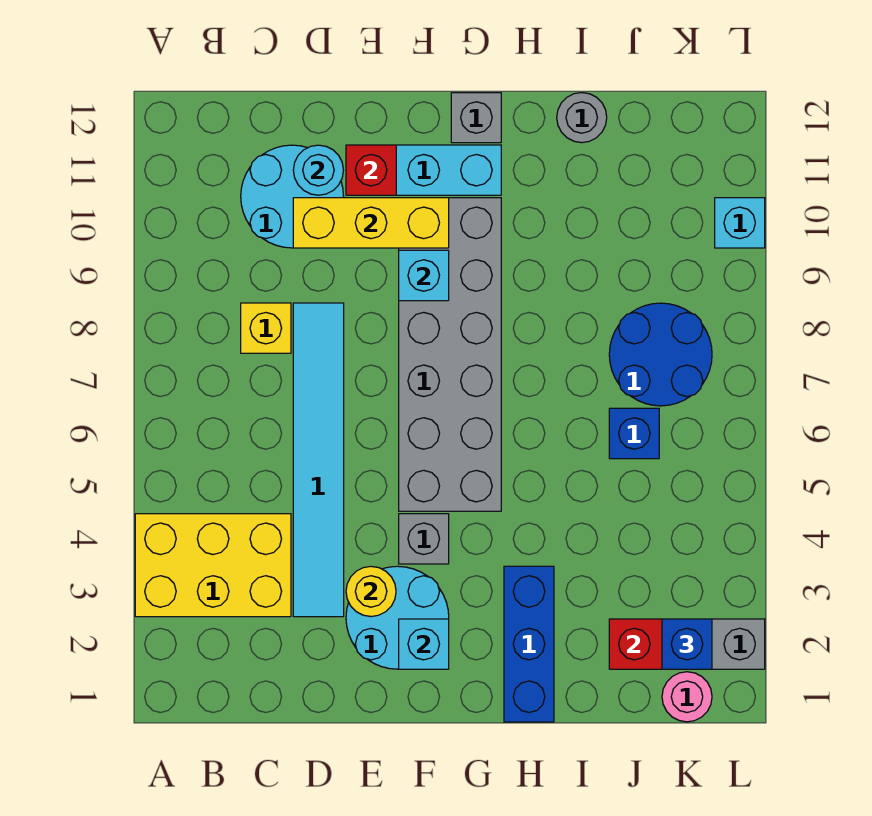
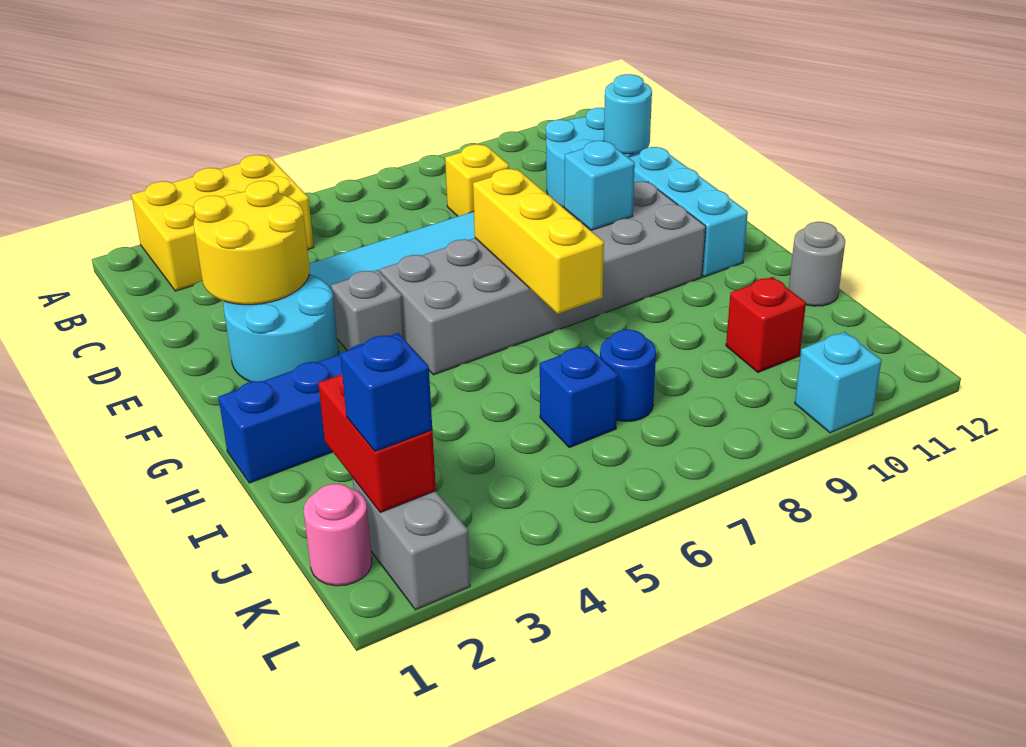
yellow brick A3:C4 level 1 -> yellow brick A2:B4 level 1
yellow brick D10:F10 level 2 -> yellow brick F7:H7 level 2
yellow round brick E3 level 2 -> yellow round brick D2:E3 level 2
red brick E11 level 2 -> red brick J10 level 1
cyan brick F2 level 2 -> none
grey brick G12 level 1 -> none
blue round brick J7:K8 level 1 -> blue round brick J7 level 1

